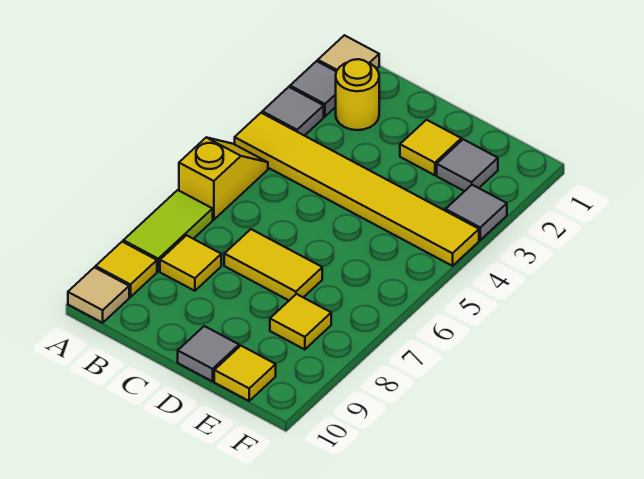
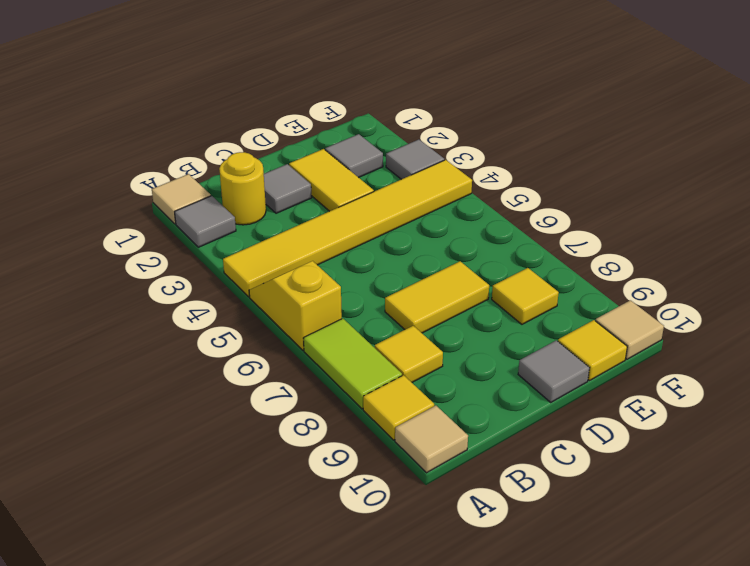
grey tile A3 level 1 -> grey tile C2 level 1
yellow tile D2 level 1 -> yellow tile D2:D3 level 1
none -> tan tile F10 level 1

